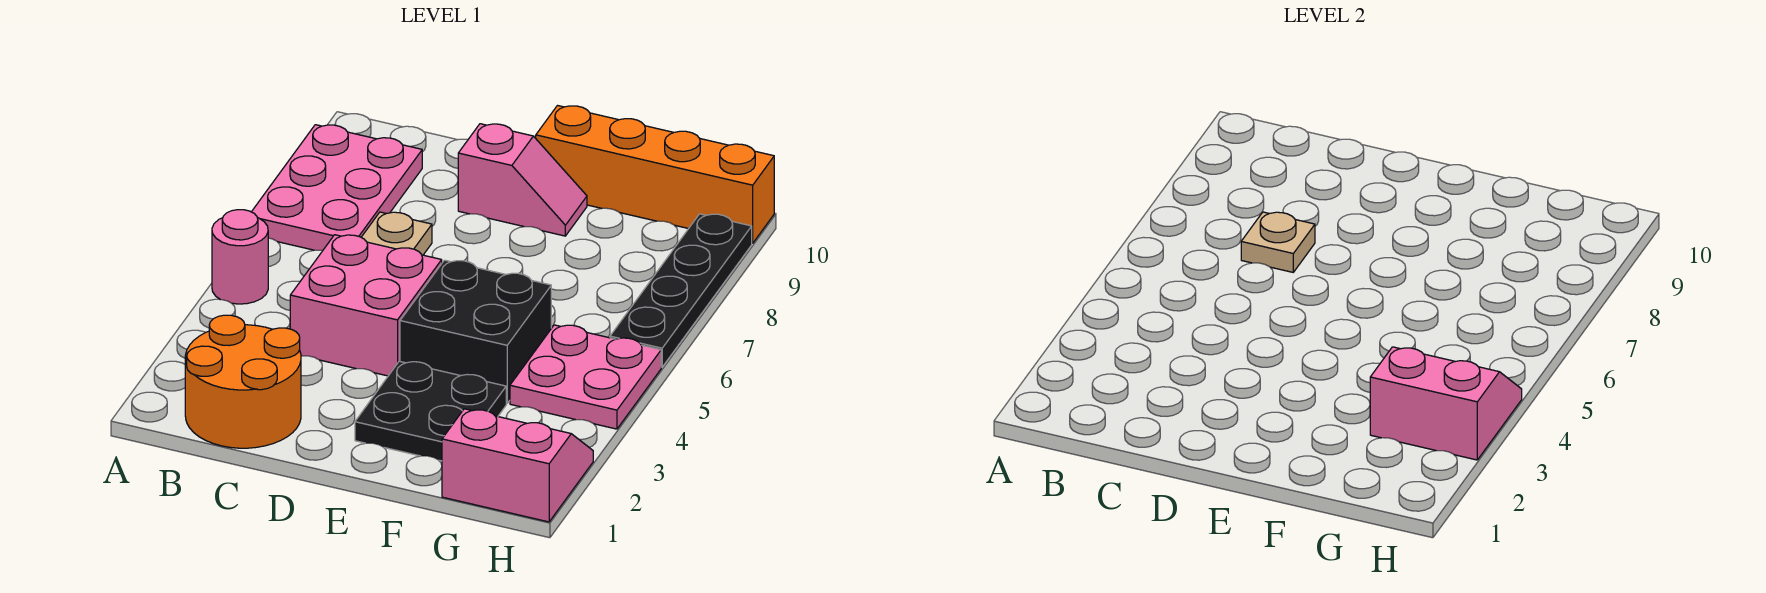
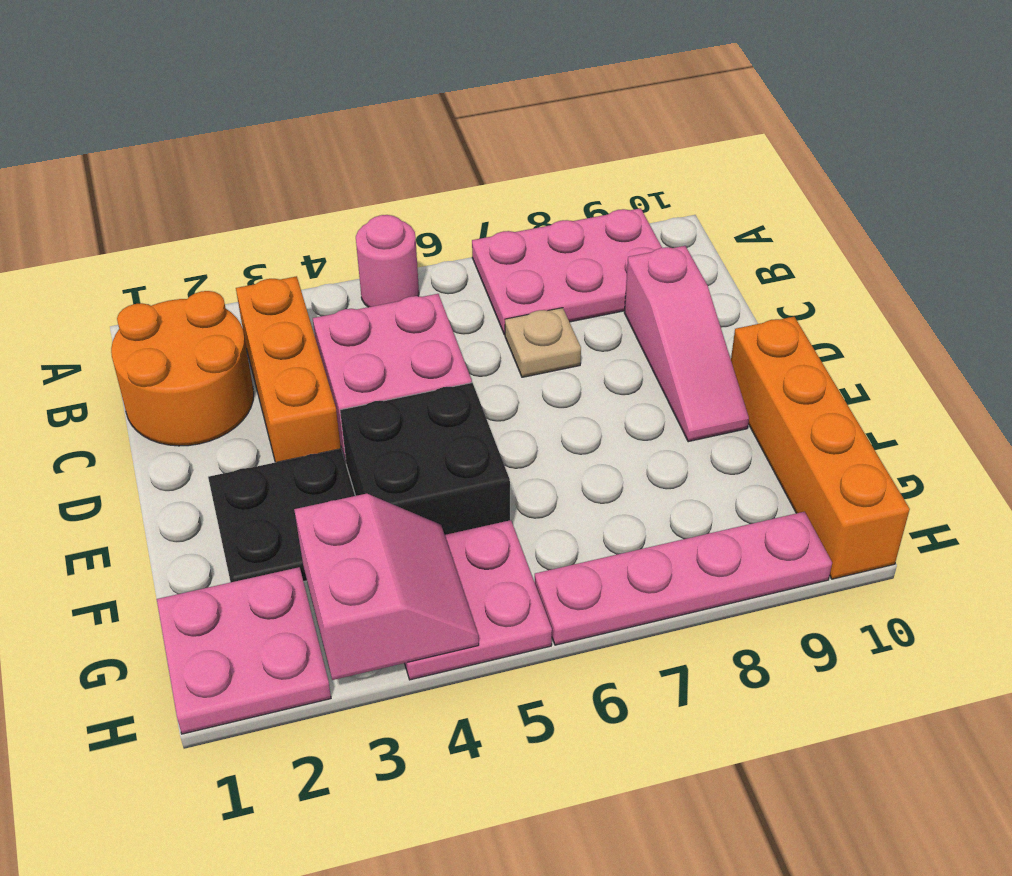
none -> orange brick B3:D3 level 1
tan plate C7 level 2 -> none
pink slope D9:E9 level 1 top D -> pink slope C9:E9 level 1 top C
pink slope G1:H2 level 1 top 1 -> pink plate G1:H2 level 1
black plate H6:H9 level 1 -> pink plate H6:H9 level 1

